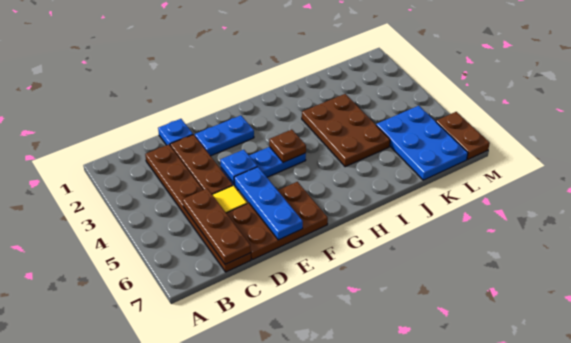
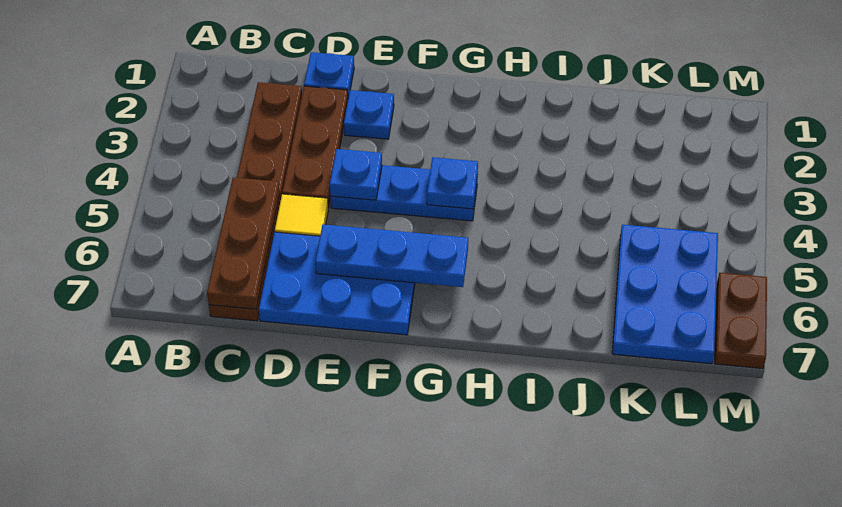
brown plate D6:F7 level 1 -> blue plate D6:F7 level 1
blue plate E2:F2 level 1 -> blue plate E2 level 1
blue plate E5:E7 level 2 -> blue plate E6:G6 level 2
brown plate G4 level 2 -> blue plate G4 level 2
brown plate I3:J5 level 1 -> none

